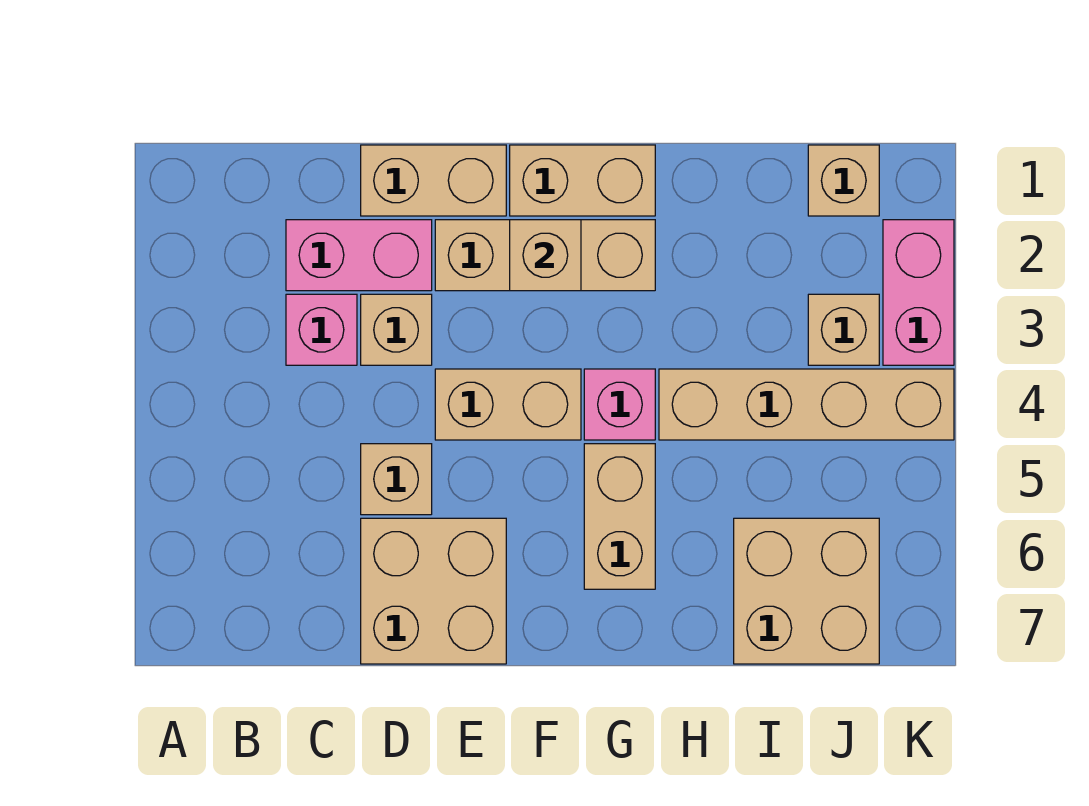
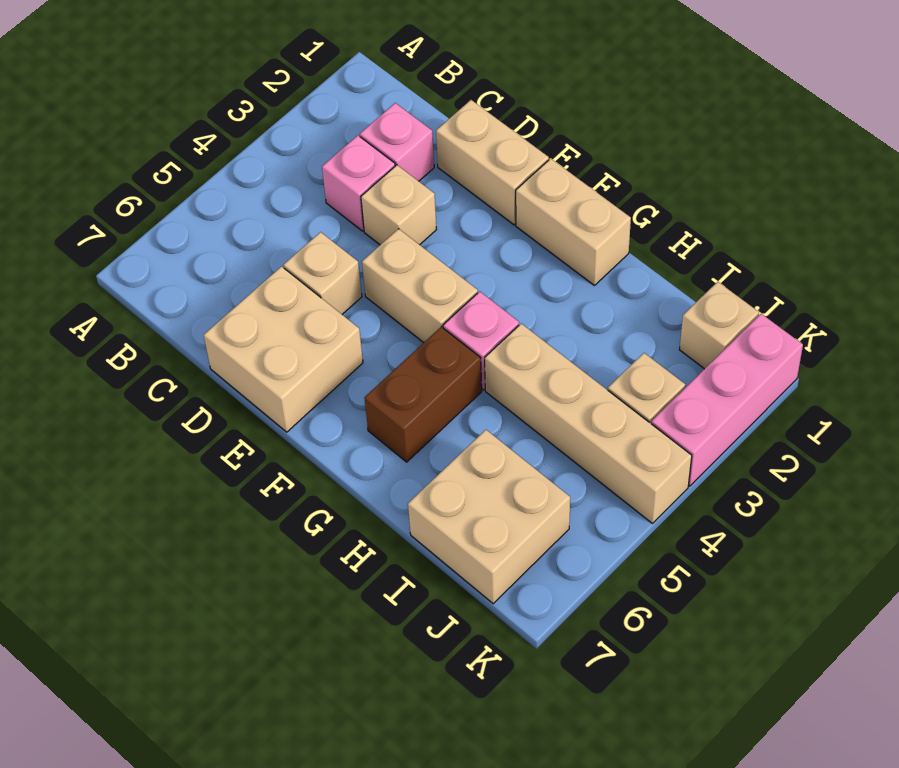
pink brick C2:D2 level 1 -> pink brick C2 level 1
tan brick E2:G2 level 1 -> none
tan brick F2 level 2 -> none
tan brick G5:G6 level 1 -> brown brick G5:G6 level 1
pink brick K2:K3 level 1 -> pink brick K1:K3 level 1

